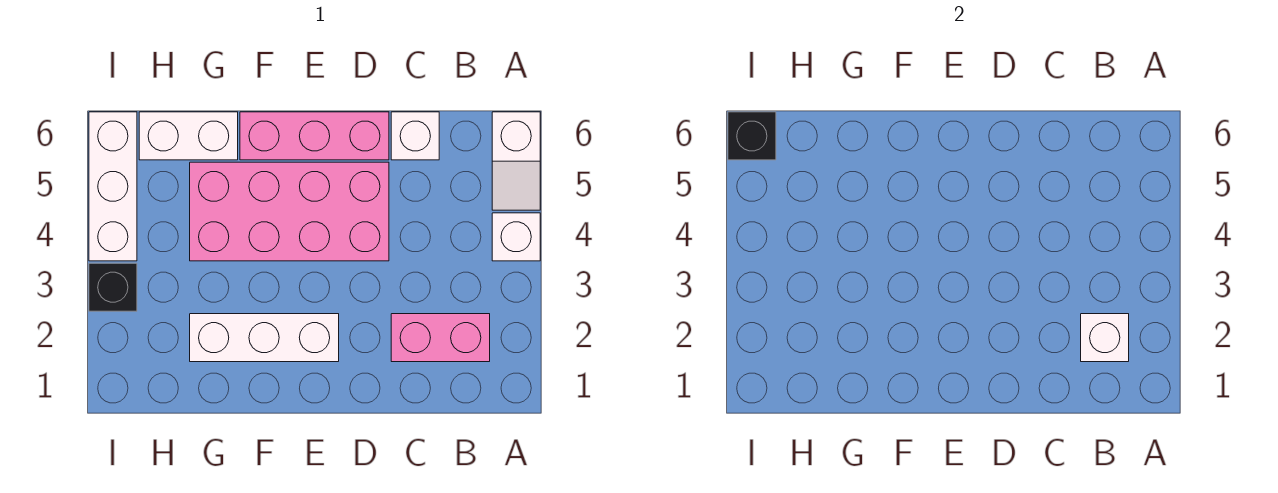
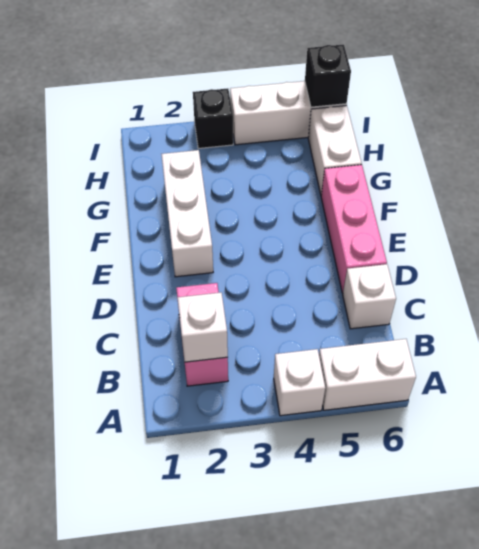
white slope A5:A6 level 1 top 6 -> white brick A5:A6 level 1
pink brick D4:G5 level 1 -> none

